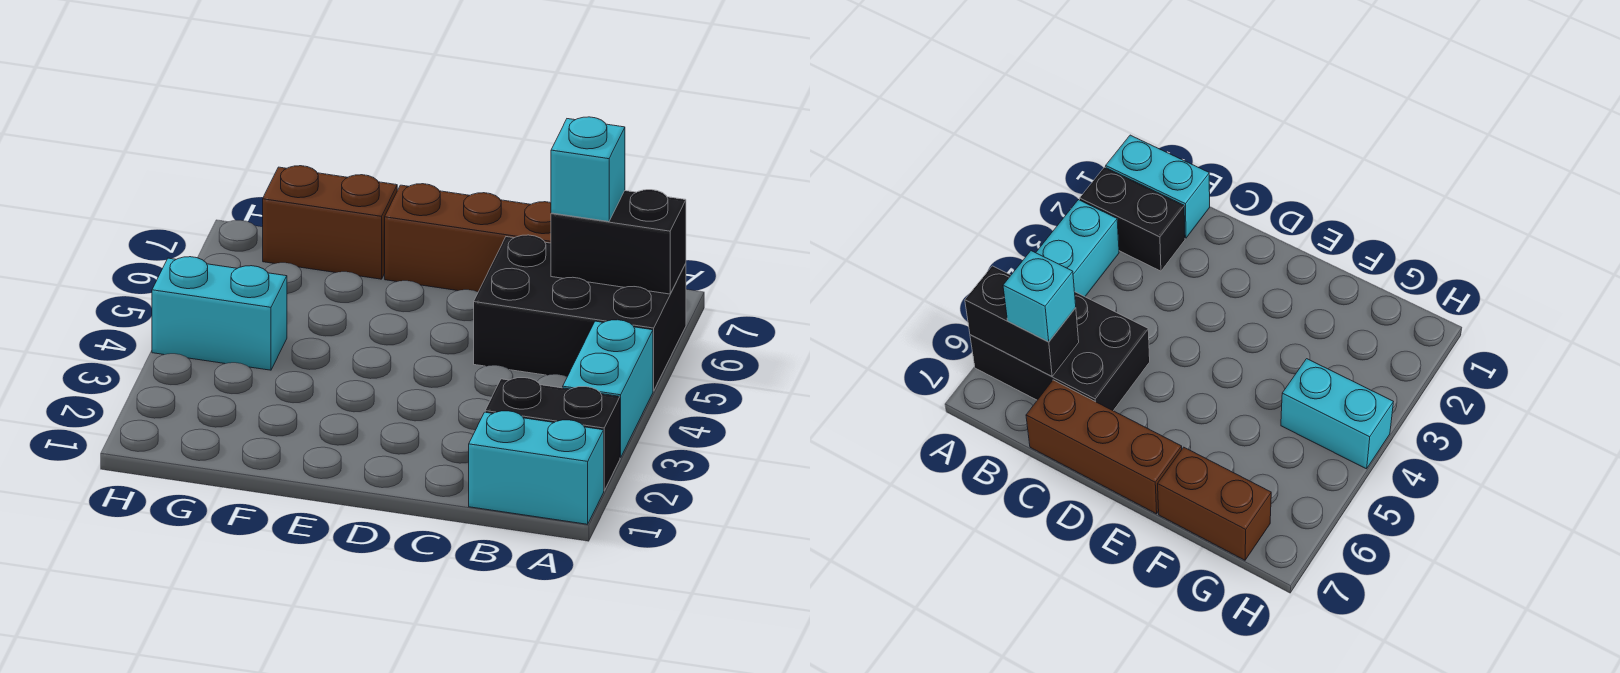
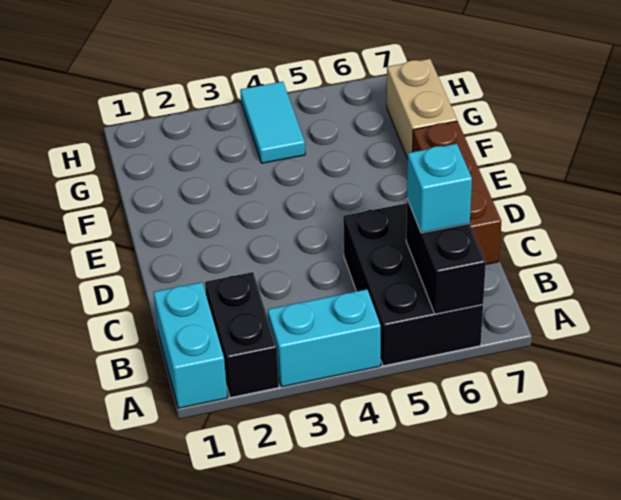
brown brick F7:G7 level 1 -> tan brick F7:G7 level 1
cyan brick G4:H4 level 1 -> cyan tile G4:H4 level 1

